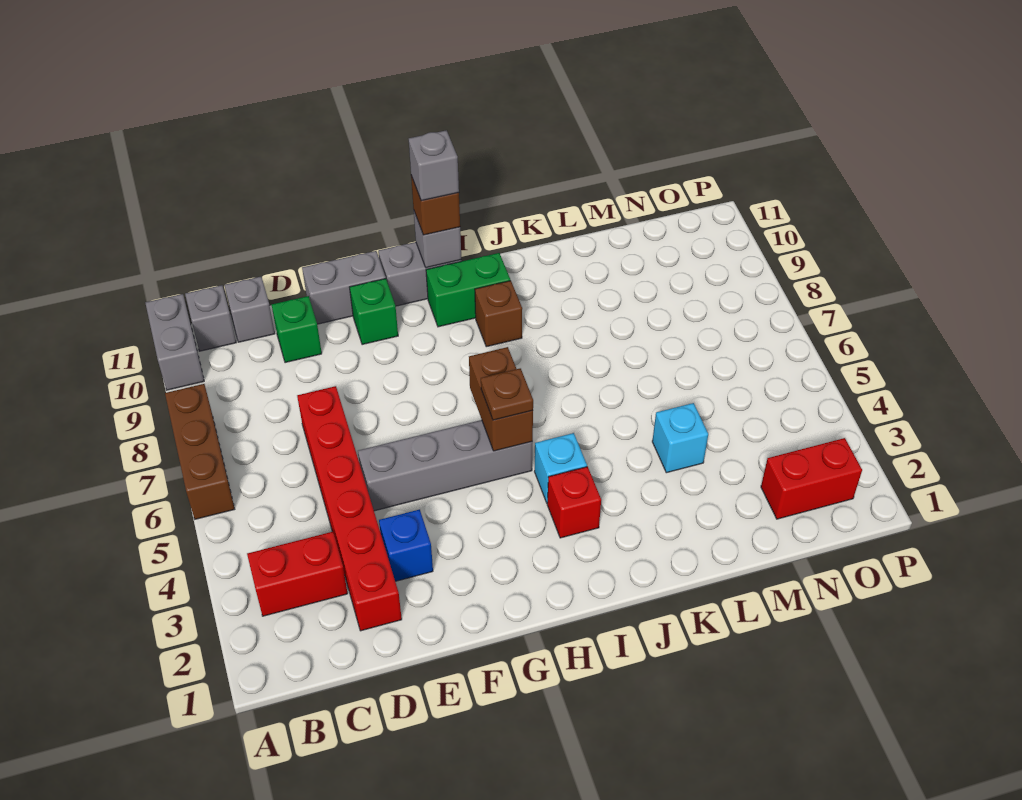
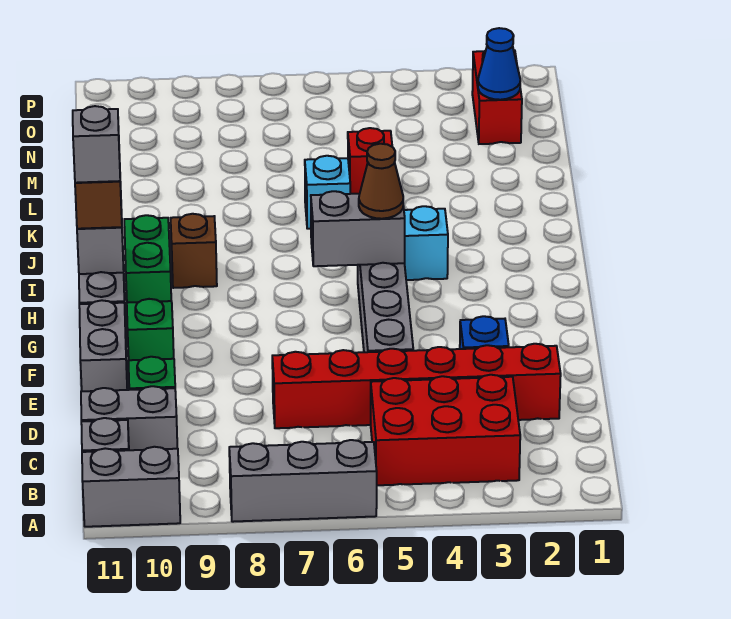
brown brick A6:A8 level 1 -> grey brick A6:A8 level 1
red brick B3:C3 level 1 -> red brick B3:C5 level 1
grey brick C11 level 1 -> grey brick C10:C11 level 1
brown brick H5:H6 level 2 -> grey brick H5:H6 level 2
brown plate H5 level 3 -> brown cone H5 level 3
red brick I3 level 1 -> red brick L5 level 1
cyan brick L4 level 1 -> cyan brick K6 level 1
none -> blue cone N2 level 2

